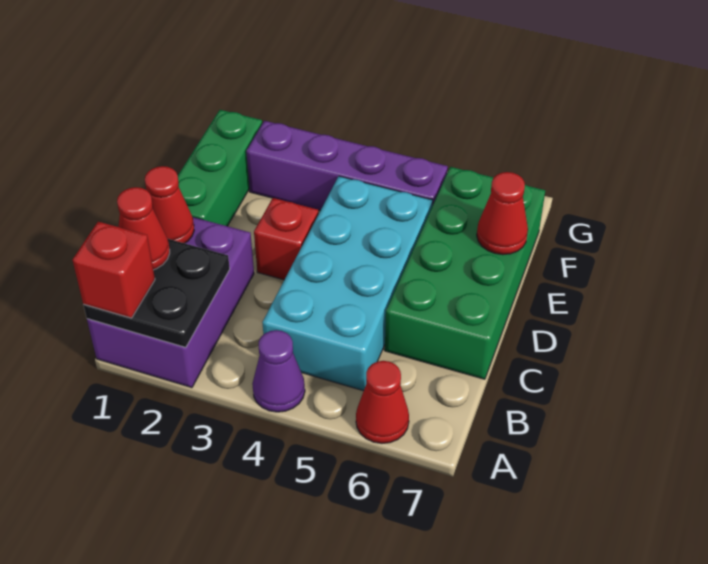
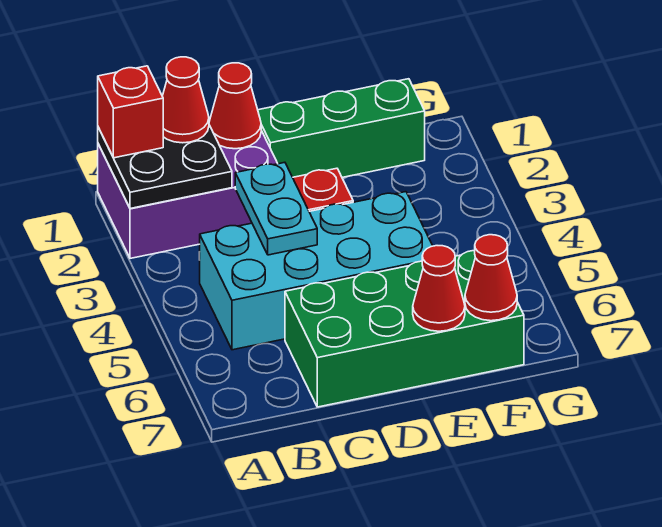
purple cone A4 level 1 -> none
red cone A6 level 1 -> red cone F7 level 2
none -> cyan plate C3:C4 level 2
purple brick F2:F5 level 1 -> none

